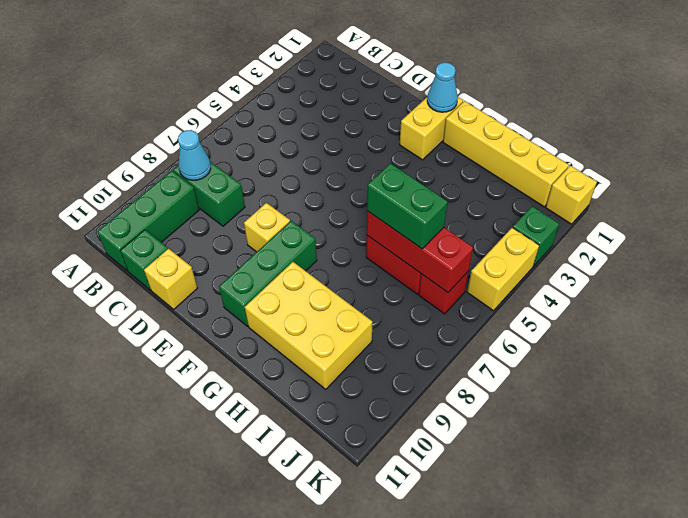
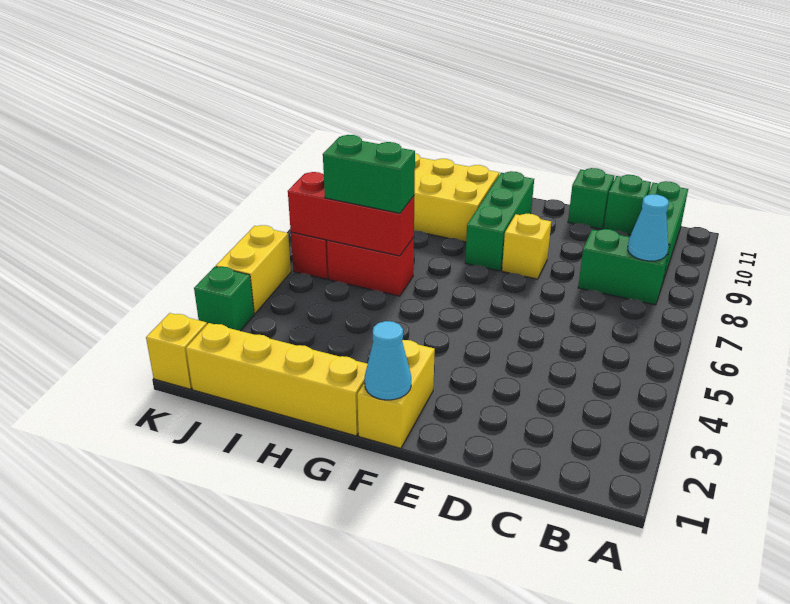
yellow brick D11 level 1 -> green brick D11 level 1

